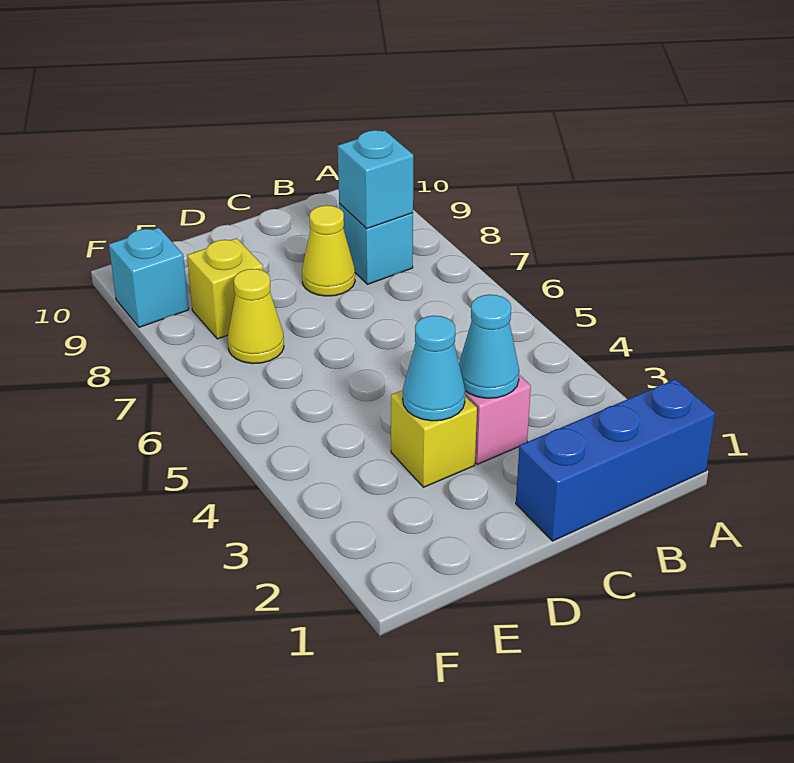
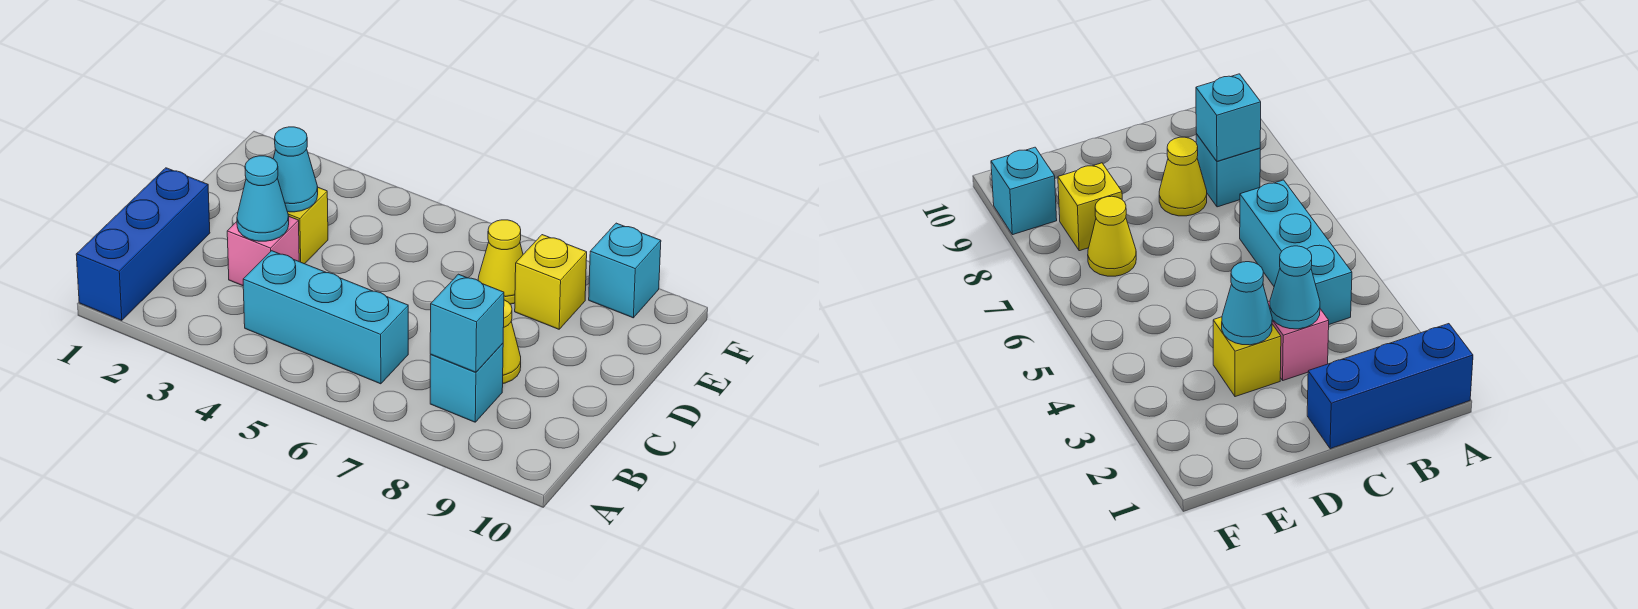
none -> cyan brick B4:B6 level 1

